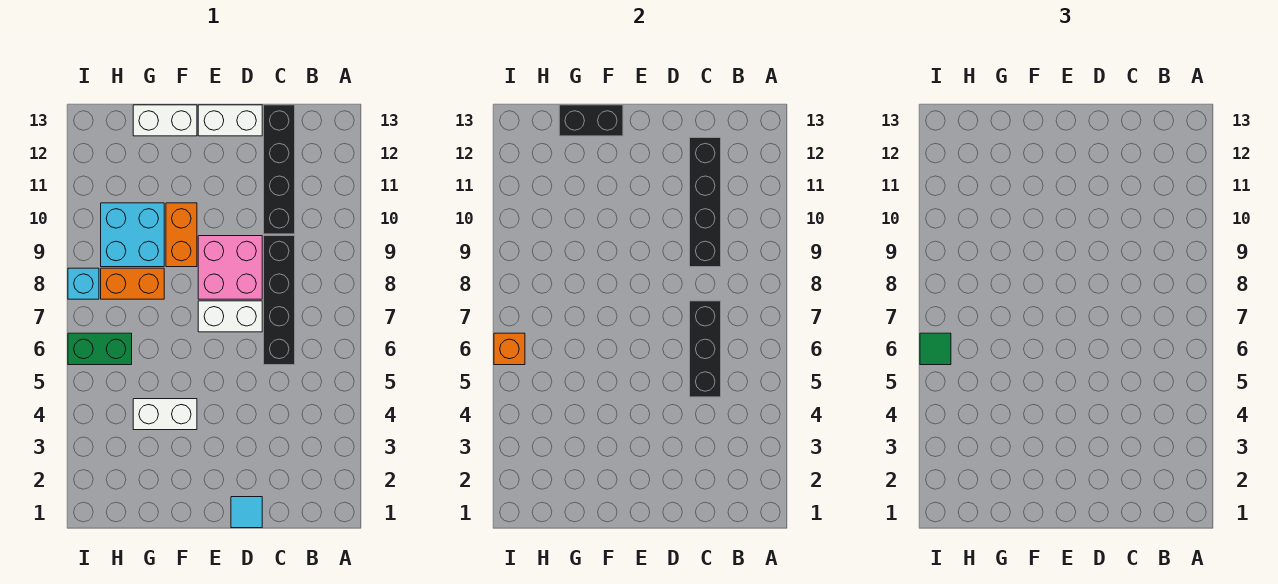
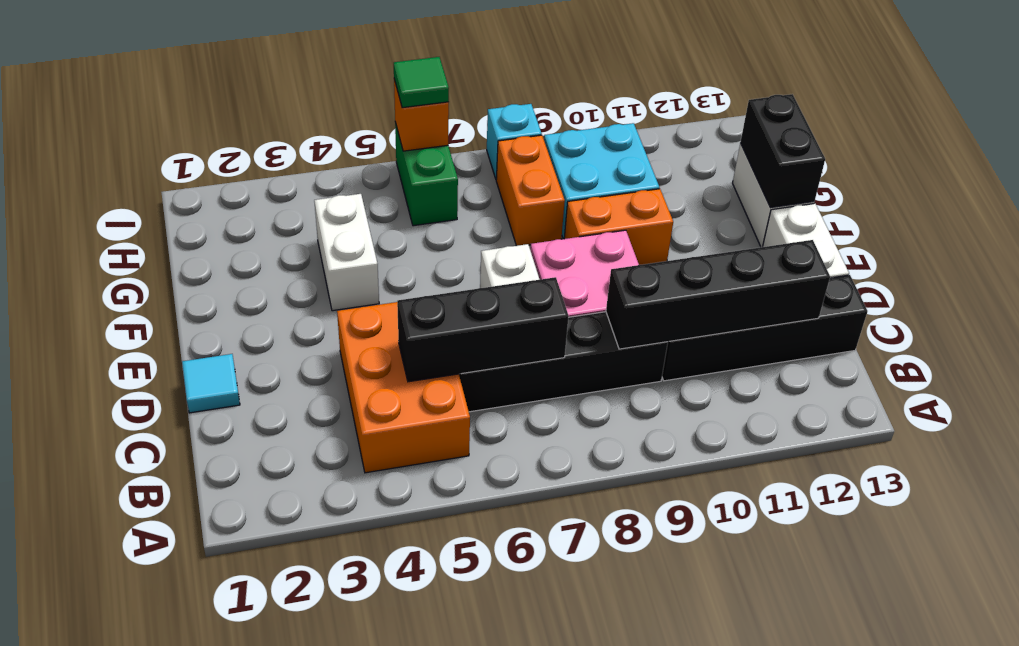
none -> orange brick B4:D5 level 1

